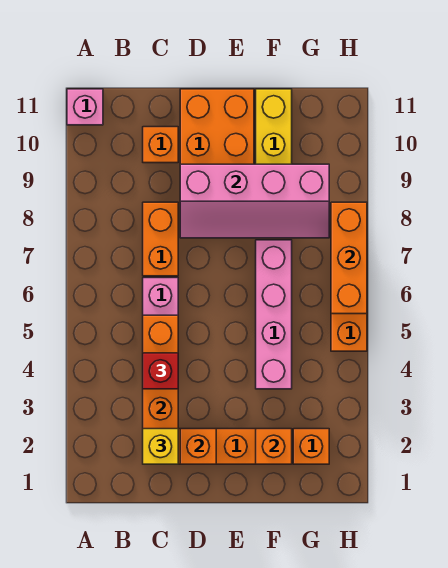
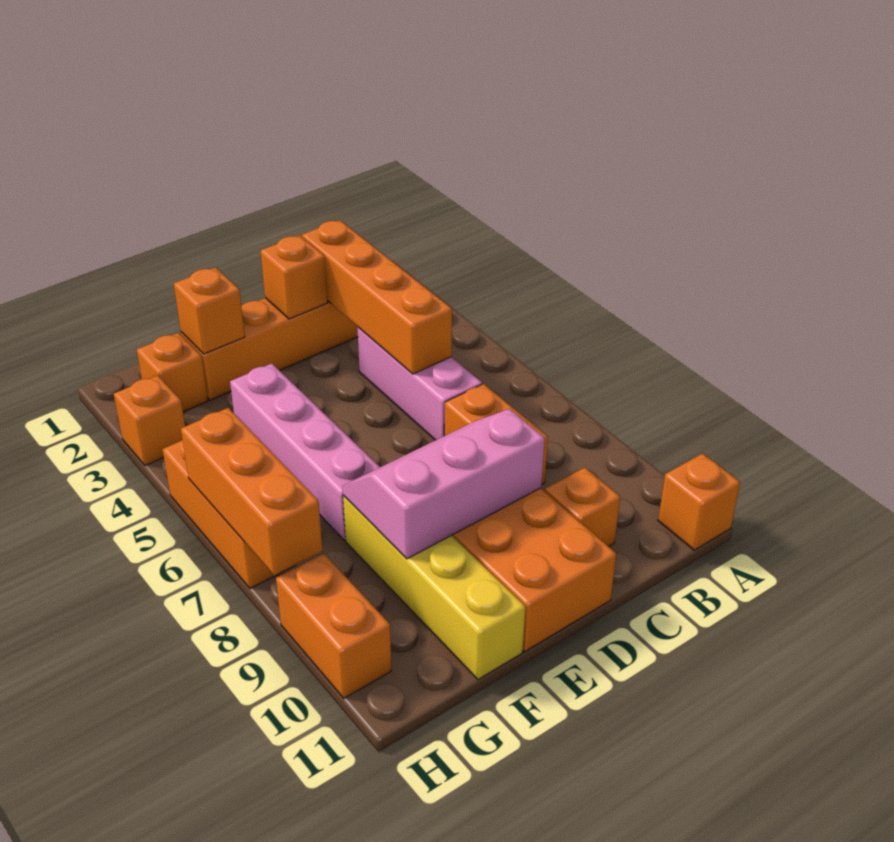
pink brick A11 level 1 -> orange brick A11 level 1
yellow brick C2 level 3 -> none
red brick C4 level 3 -> none
pink slope D8:G9 level 2 top 9 -> pink slope D8:F9 level 2 top 9
none -> orange brick H3 level 1
none -> orange brick H9:H10 level 1

